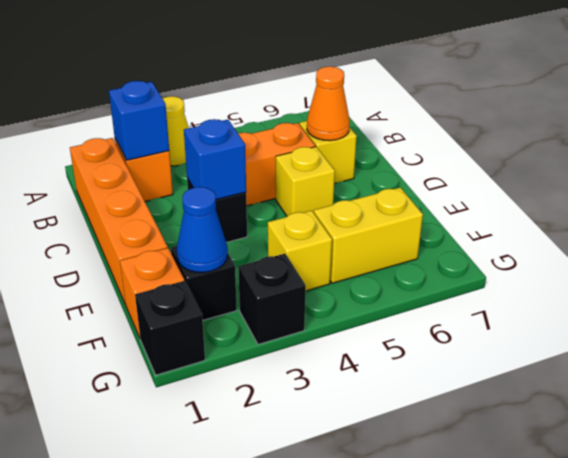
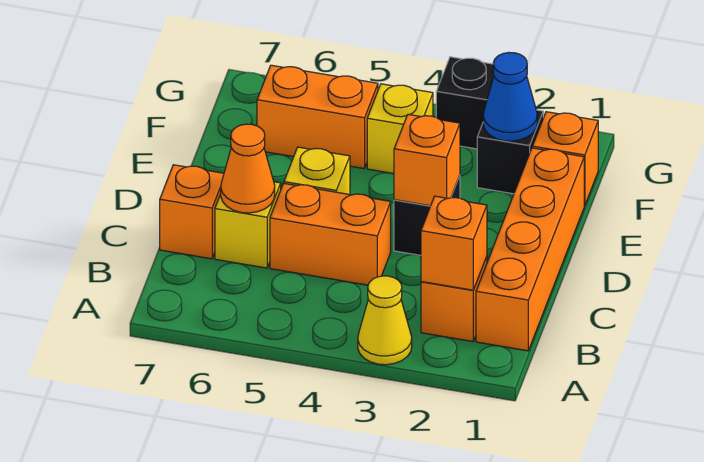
blue brick B2 level 2 -> orange brick B2 level 2
none -> orange brick C7 level 1
blue brick D3 level 2 -> orange brick D3 level 2
yellow brick F5:F6 level 1 -> orange brick F5:F6 level 1
black brick G1 level 1 -> none

